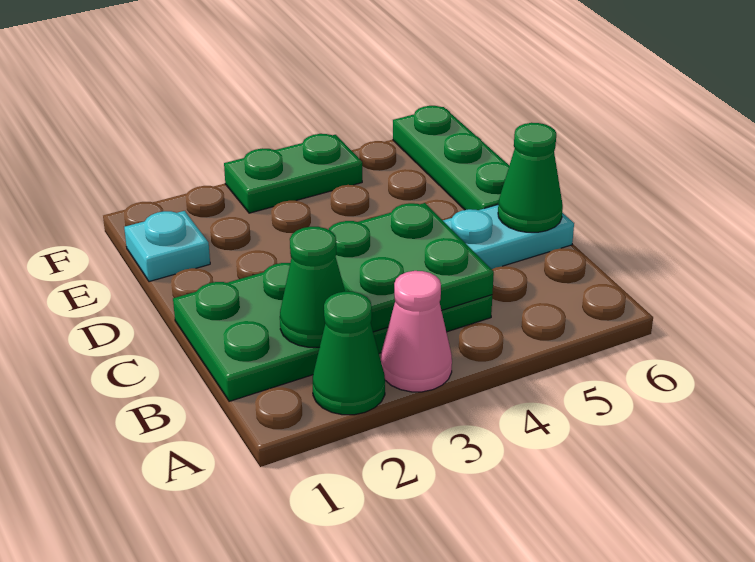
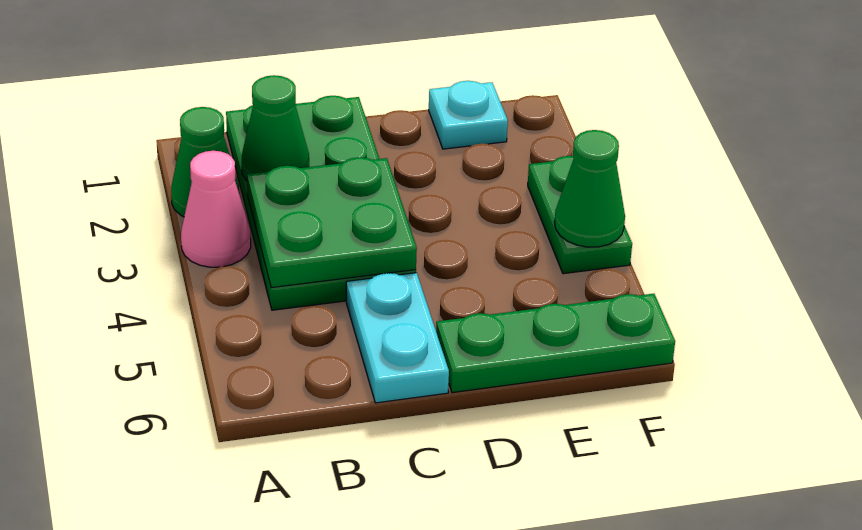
green cone C6 level 2 -> green cone F4 level 2

